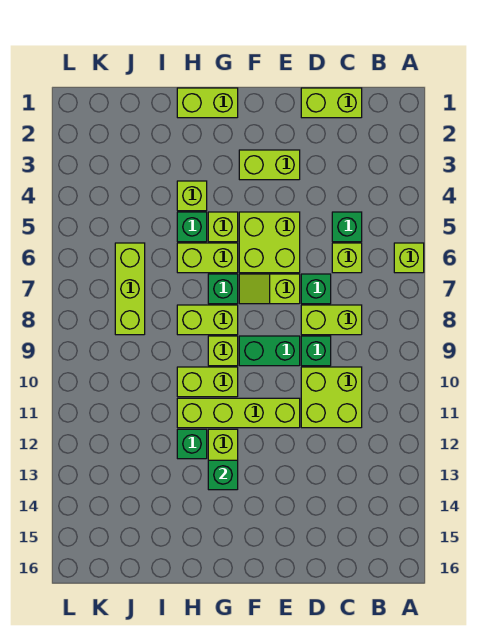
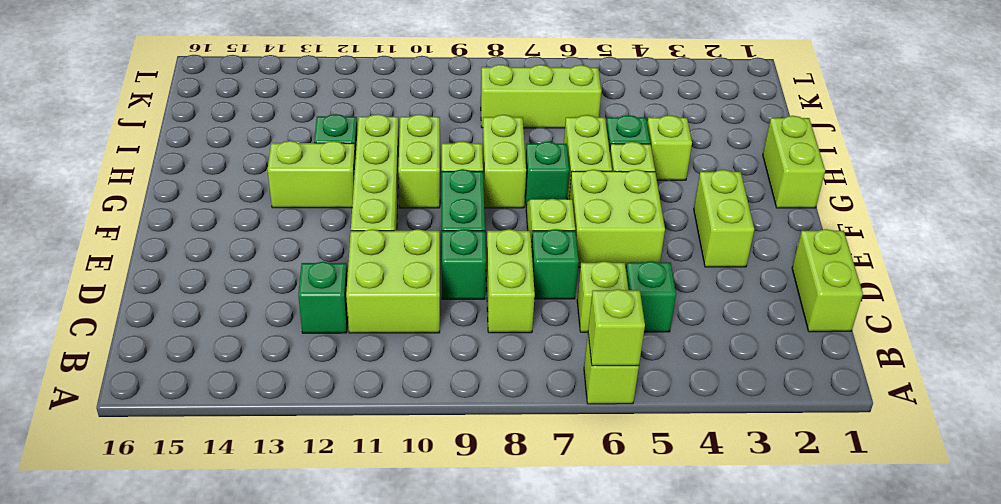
none -> lime brick A6 level 2
green brick G13 level 2 -> green brick C12 level 1

